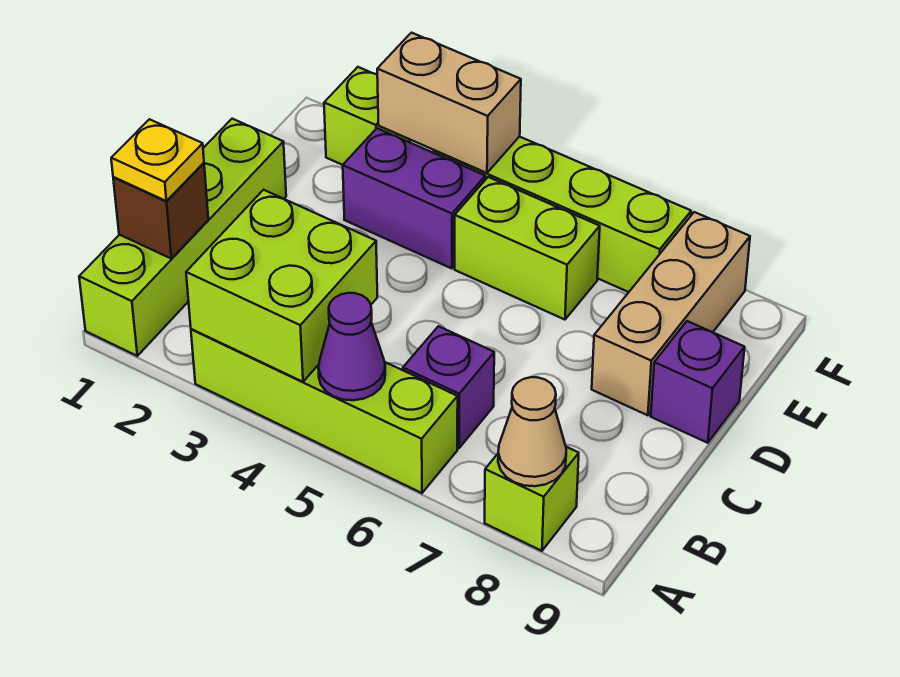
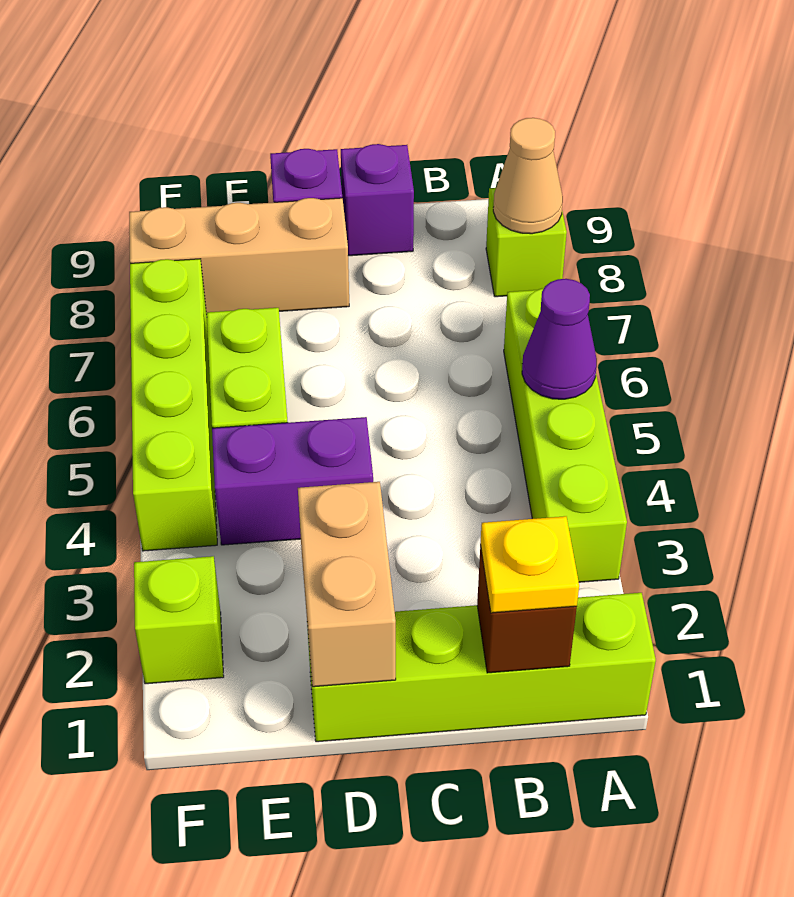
lime brick A3:B4 level 2 -> none
purple brick B6 level 1 -> purple brick C9 level 1
purple brick E3:E4 level 1 -> purple brick D4:E4 level 1
tan brick F3:F4 level 2 -> tan brick D1:D2 level 2

